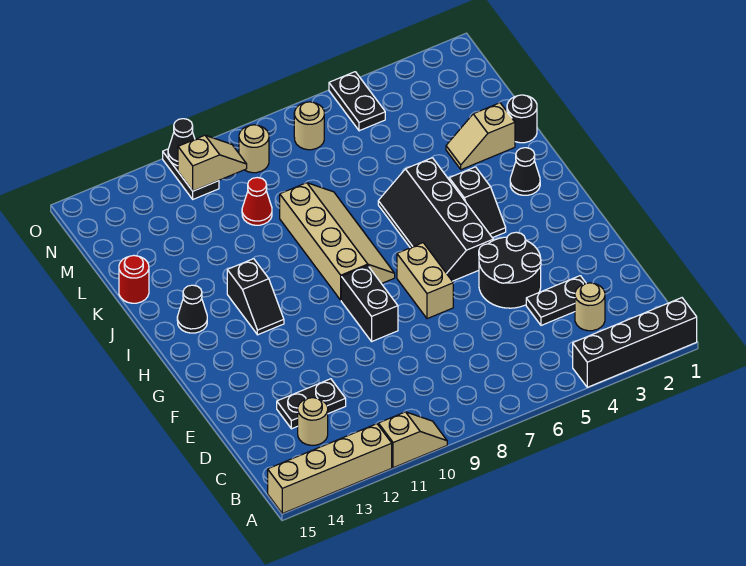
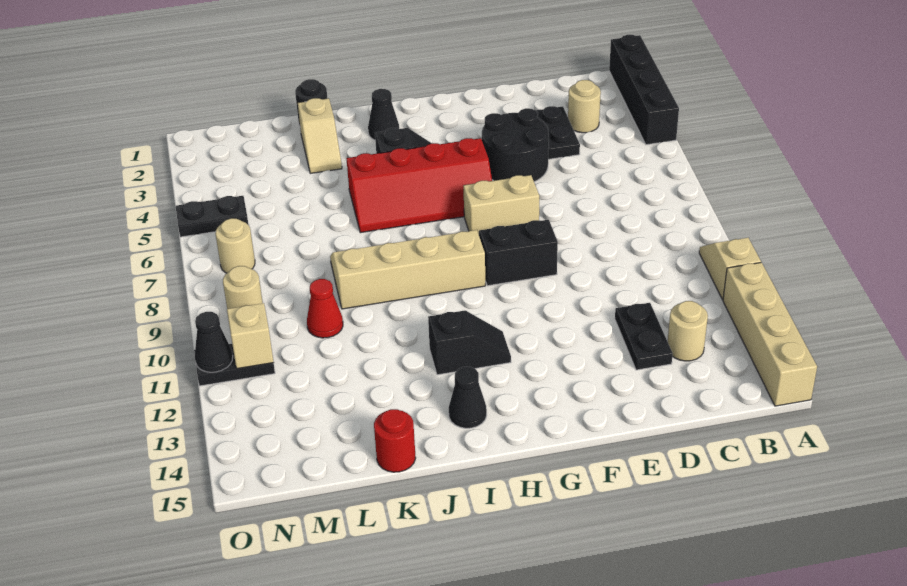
black slope G5:J6 level 1 top 5 -> red slope G5:J6 level 1 top 5

